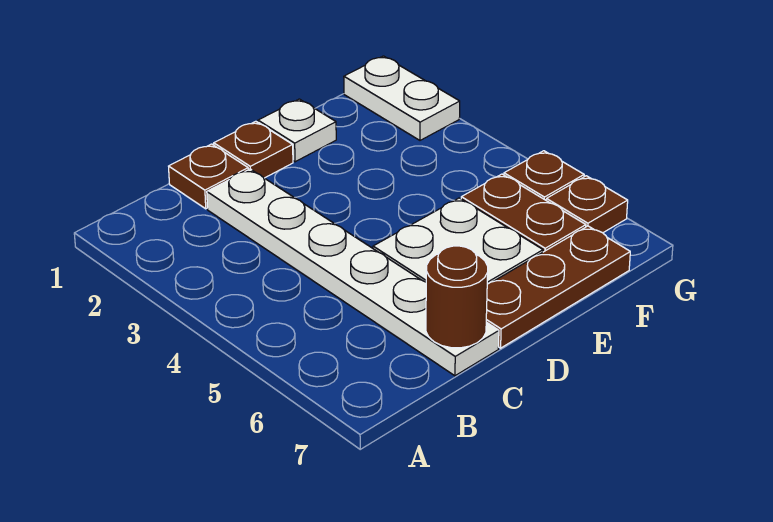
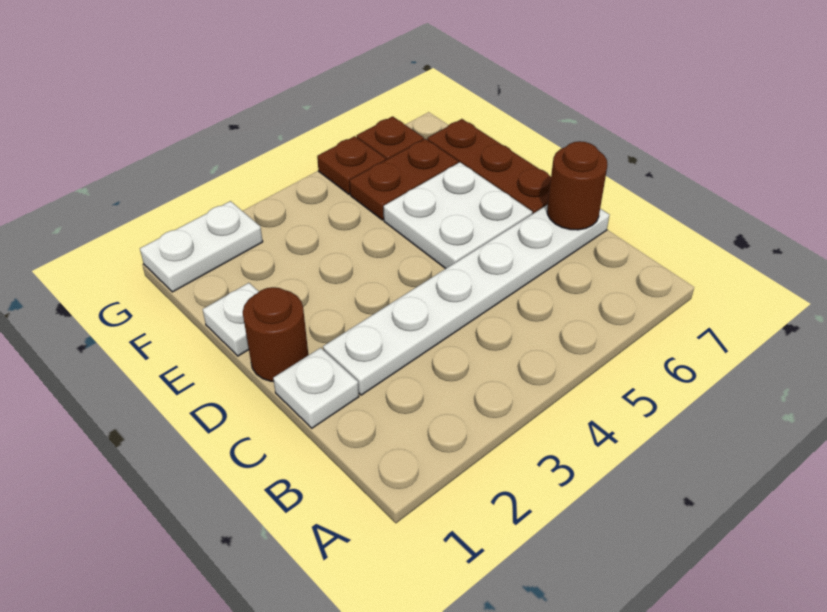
brown plate C1 level 1 -> white plate C1 level 1
brown plate D1 level 1 -> brown round brick D1 level 1

